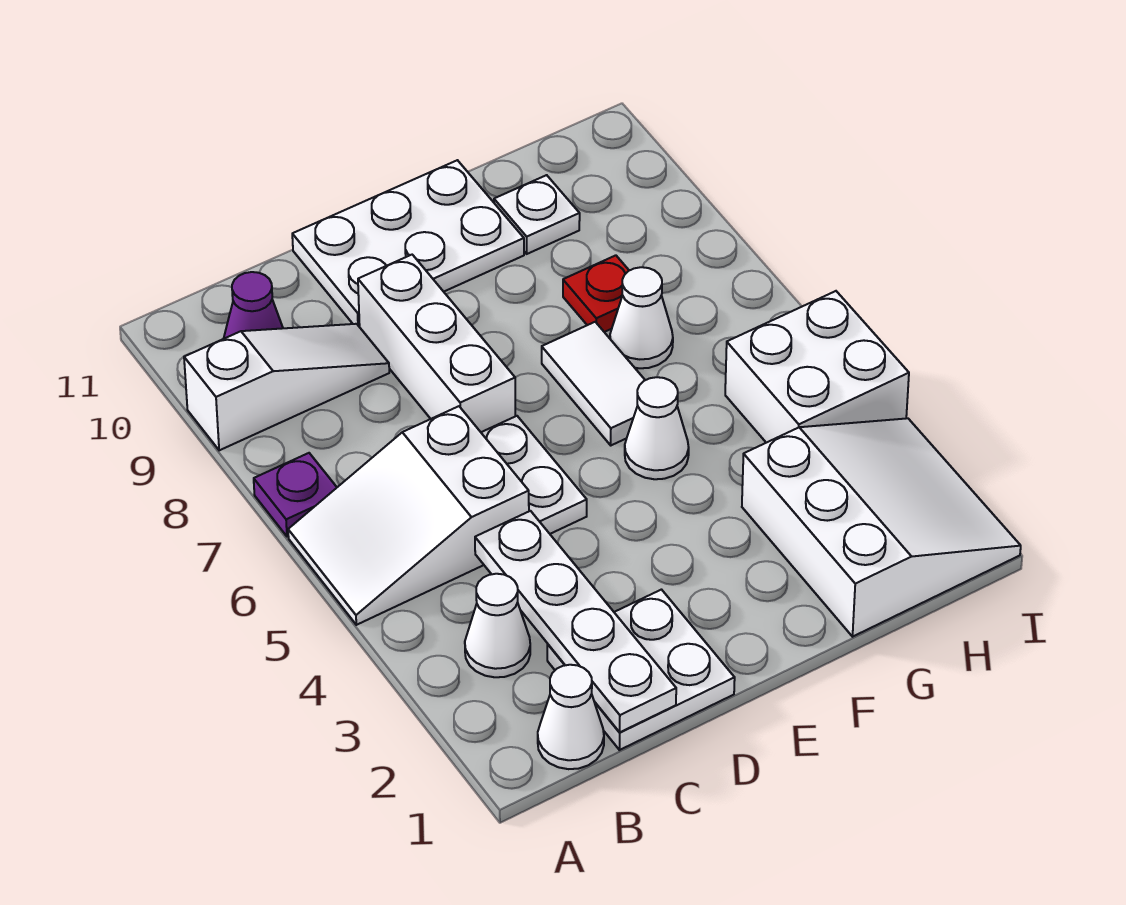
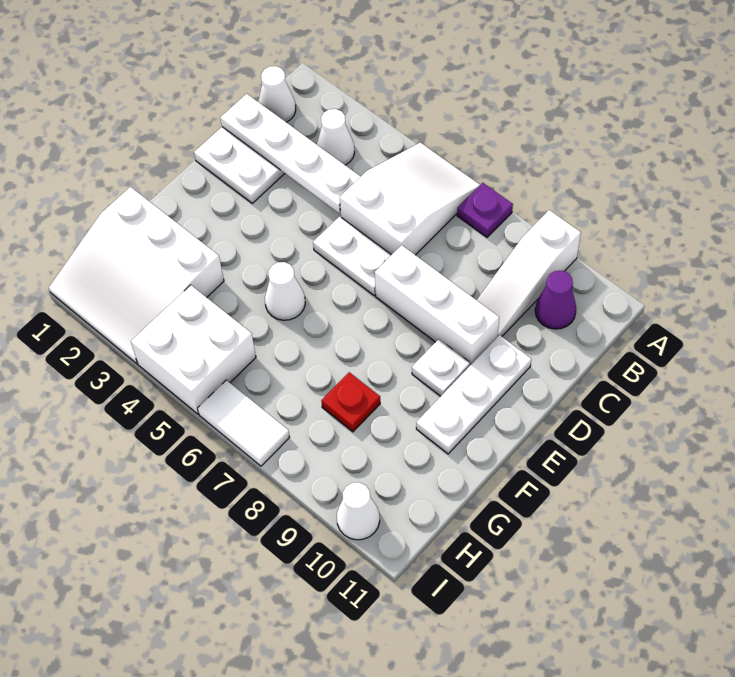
white plate D10:F11 level 1 -> white plate D10:F10 level 1
white tile F6:F7 level 1 -> white tile I6:I7 level 1
white cone G7 level 1 -> white cone I10 level 1
white plate G10 level 1 -> white plate E9 level 1

